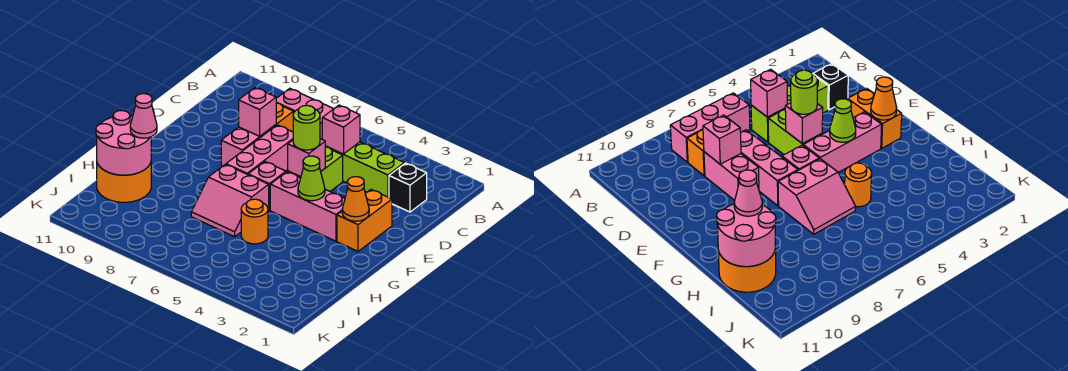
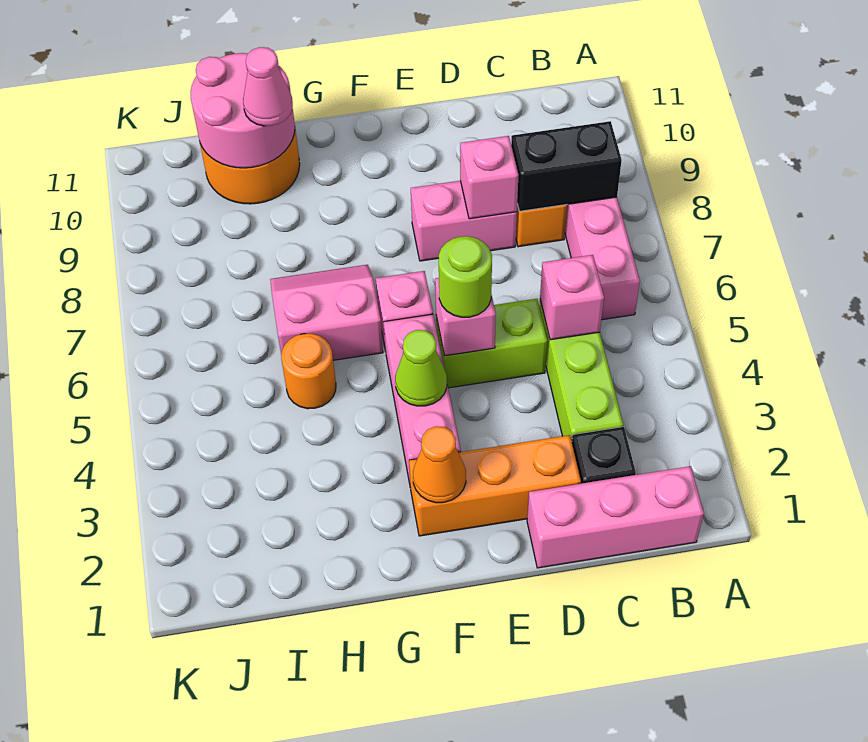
none -> black brick B8:C8 level 2
pink brick D7:F7 level 1 -> pink brick B1:D1 level 1
orange brick E2:F2 level 1 -> orange brick D2:F2 level 1
pink slope G6:H7 level 1 top G -> pink slope G6:H7 level 1 top 6

